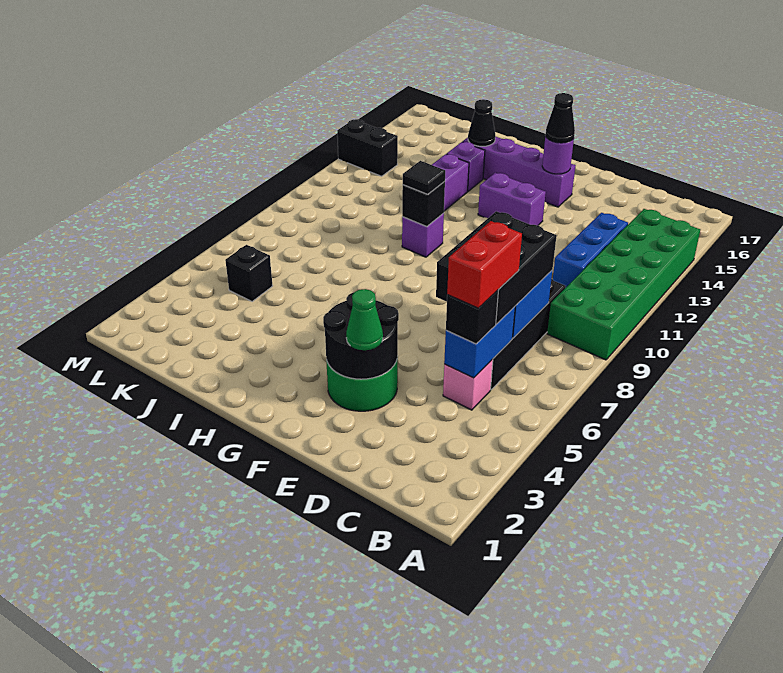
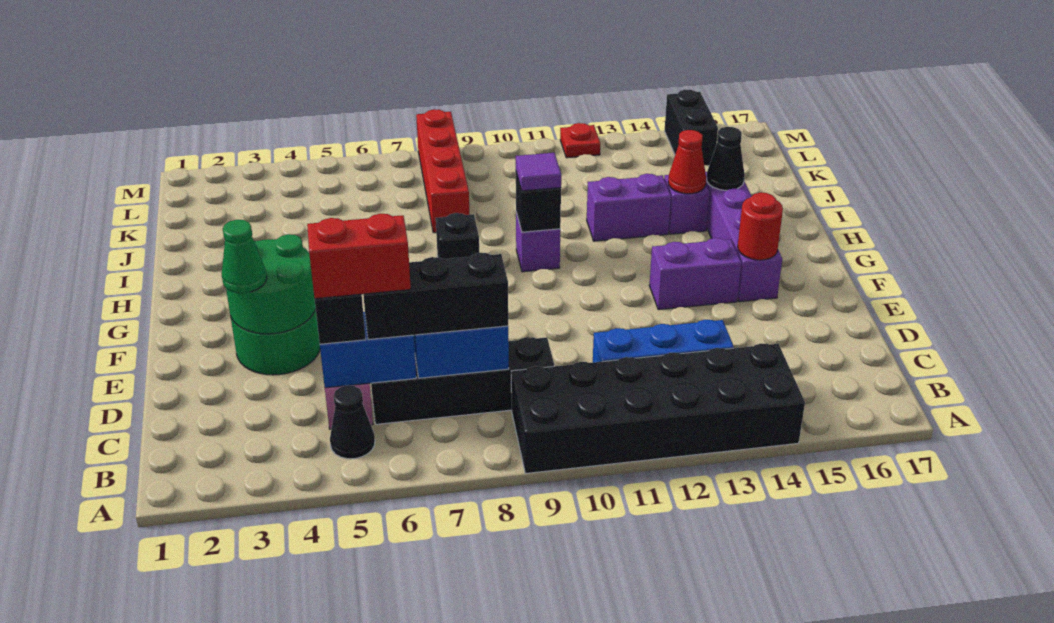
green brick A9:B14 level 1 -> black brick A9:B14 level 1
black brick C6:D8 level 3 -> black brick C6:C8 level 3
black round brick E3:F4 level 2 -> green round brick E3:F4 level 2
purple brick F13:G13 level 1 -> purple brick F13:F14 level 1
purple round brick F15 level 2 -> red round brick F15 level 2
black cone F15 level 3 -> black cone B5 level 1
black tile H10 level 3 -> purple tile H10 level 3
none -> red cone I14 level 2
none -> red brick J8:M8 level 1
black brick K5 level 1 -> black brick H8 level 1
black brick L13:M13 level 1 -> black brick L15:M15 level 1
none -> red plate M12 level 1

